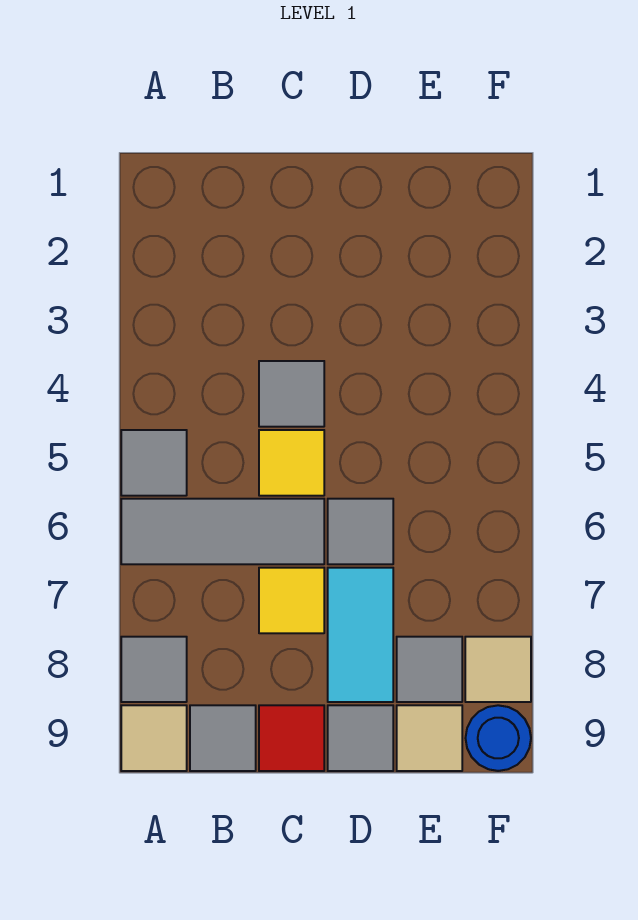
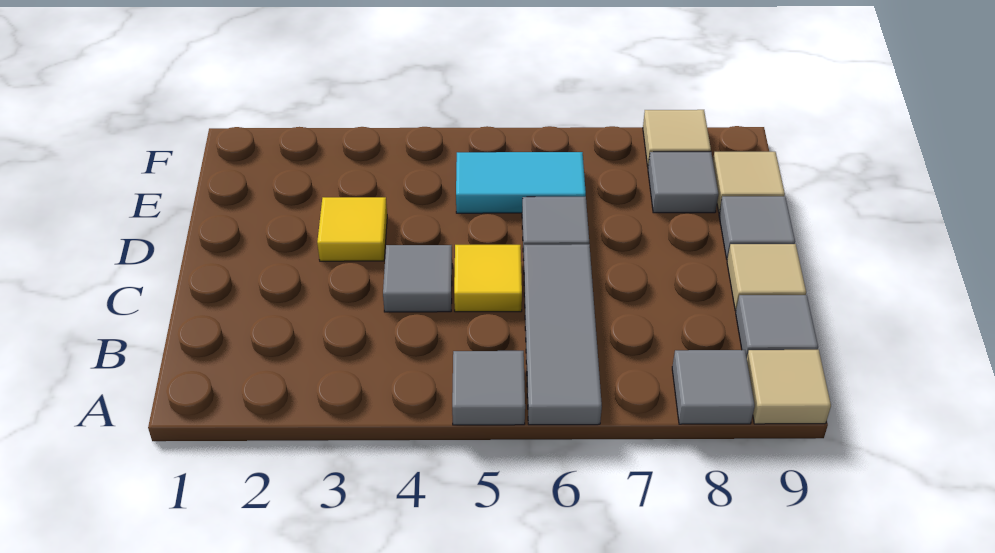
yellow tile C7 level 1 -> yellow tile D3 level 1
red tile C9 level 1 -> tan tile C9 level 1
cyan tile D7:D8 level 1 -> cyan tile E5:E6 level 1
blue round brick F9 level 1 -> none

